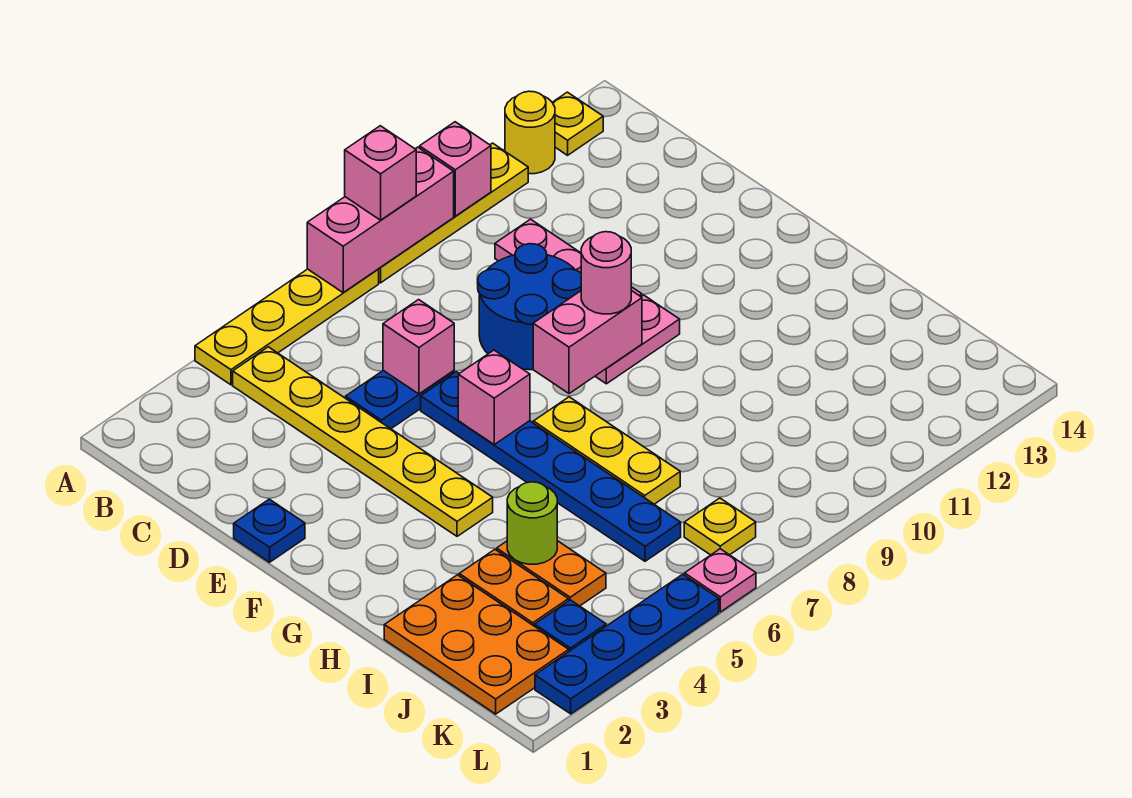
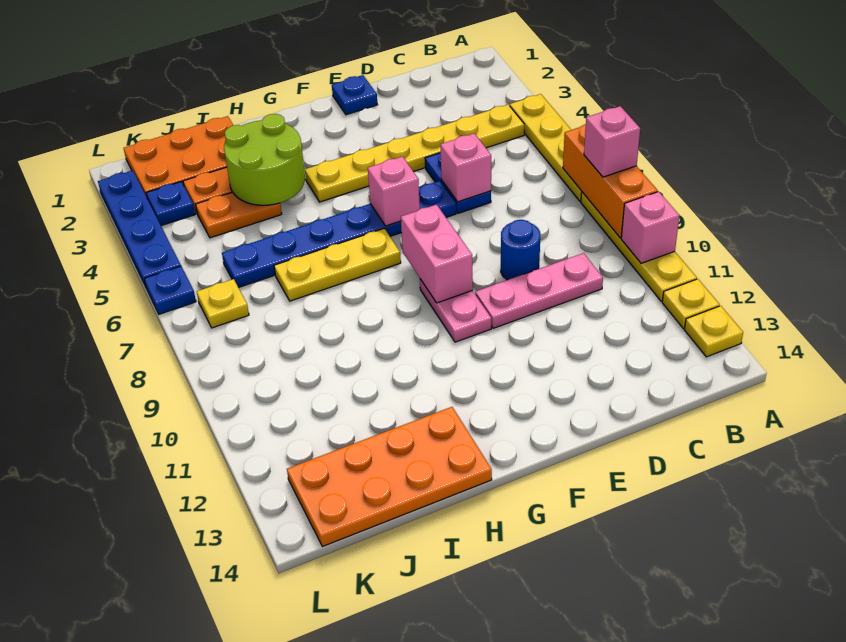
pink brick A7:A9 level 2 -> orange brick A7:A9 level 2
yellow round brick A12 level 1 -> yellow plate A12 level 1
blue round brick D8:E9 level 1 -> blue round brick D9 level 1
pink round brick F9 level 3 -> none
none -> orange plate H13:K14 level 1
lime round brick I4 level 2 -> lime round brick H3:I4 level 2
pink plate L6 level 1 -> blue plate L6 level 1

